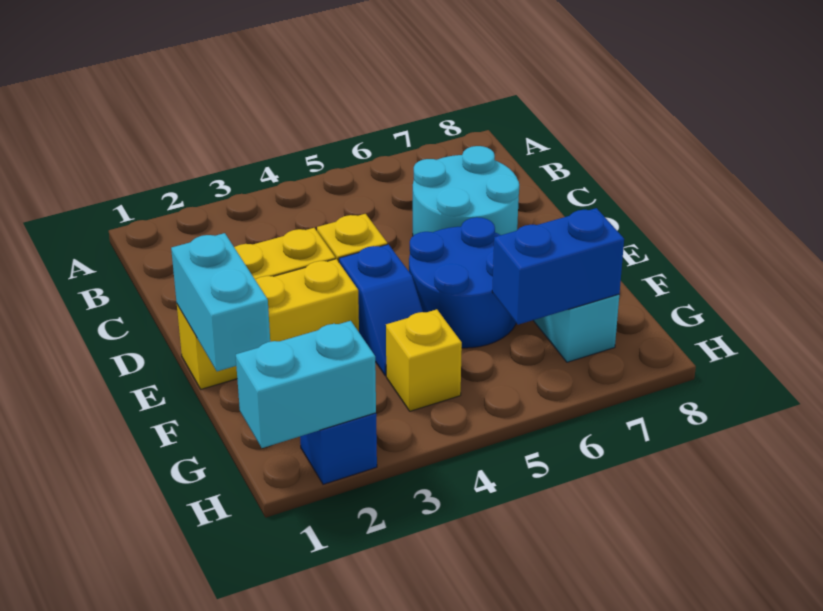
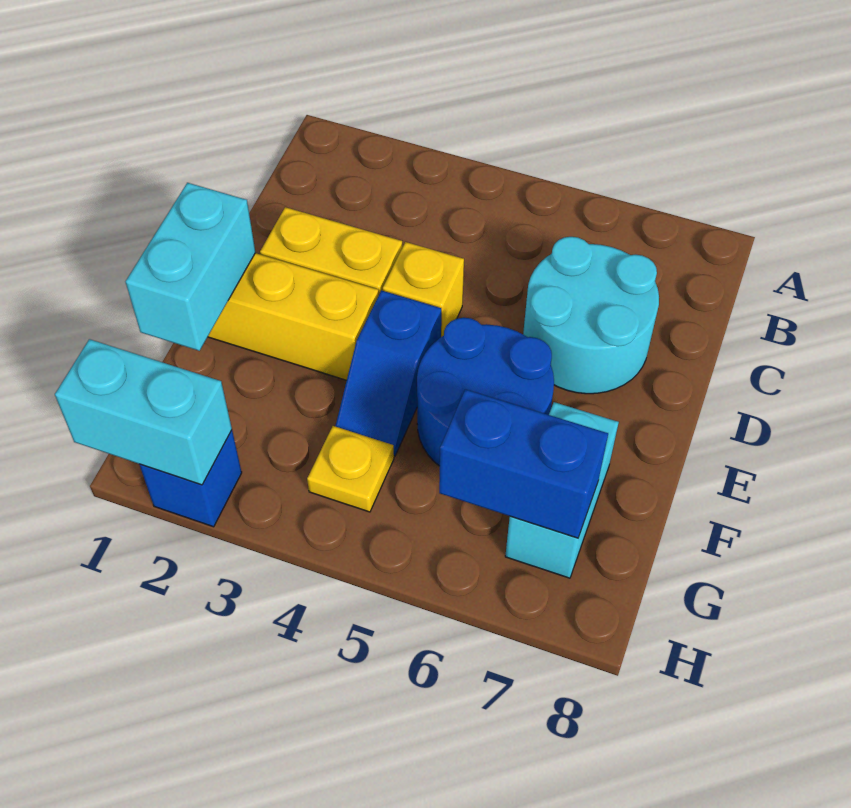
yellow brick G4 level 1 -> yellow plate G4 level 1

